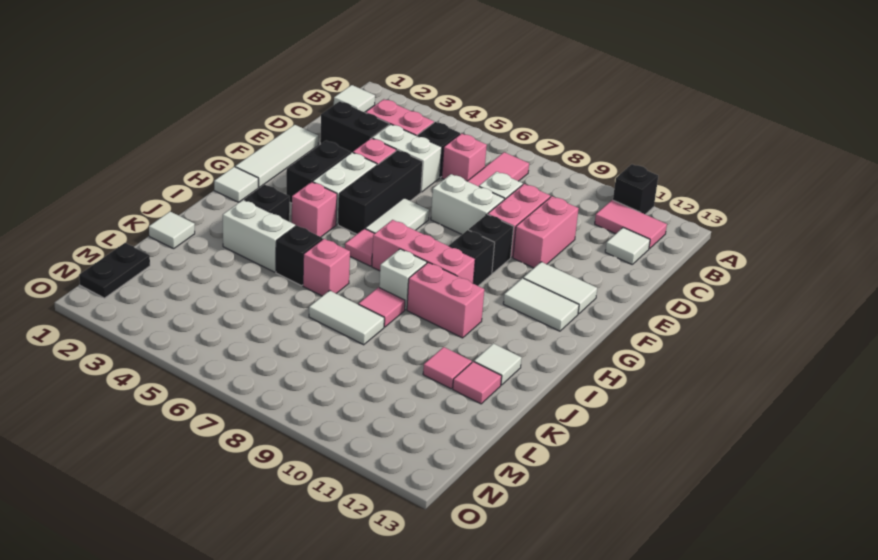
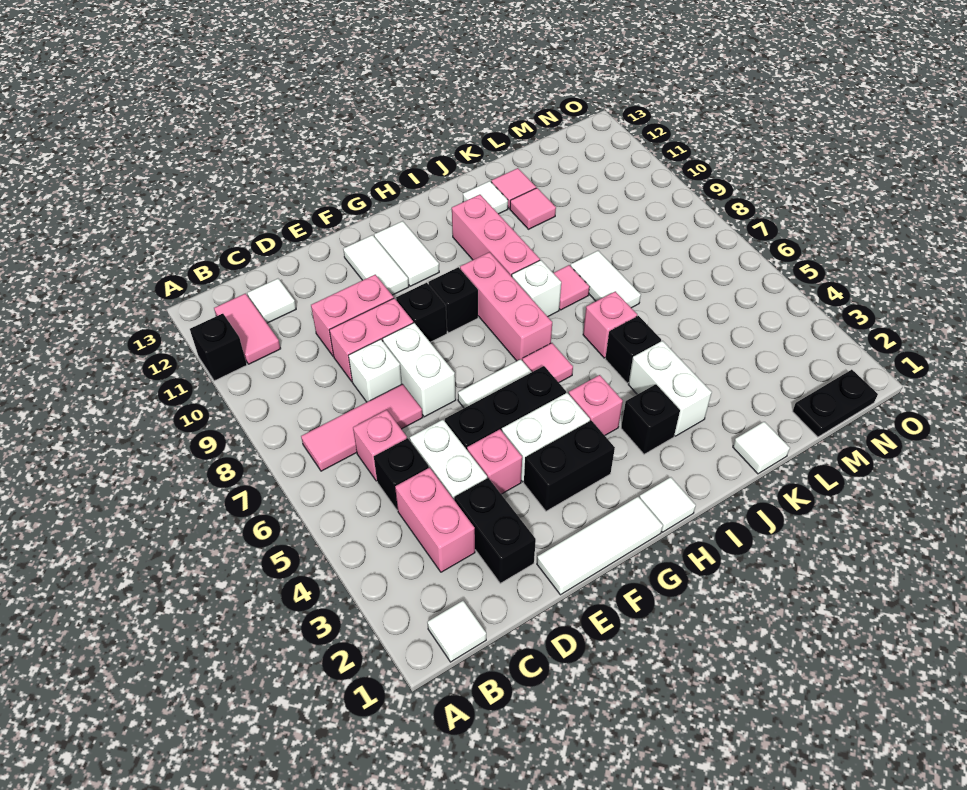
pink brick I9:I10 level 1 -> pink brick I9:I11 level 1

